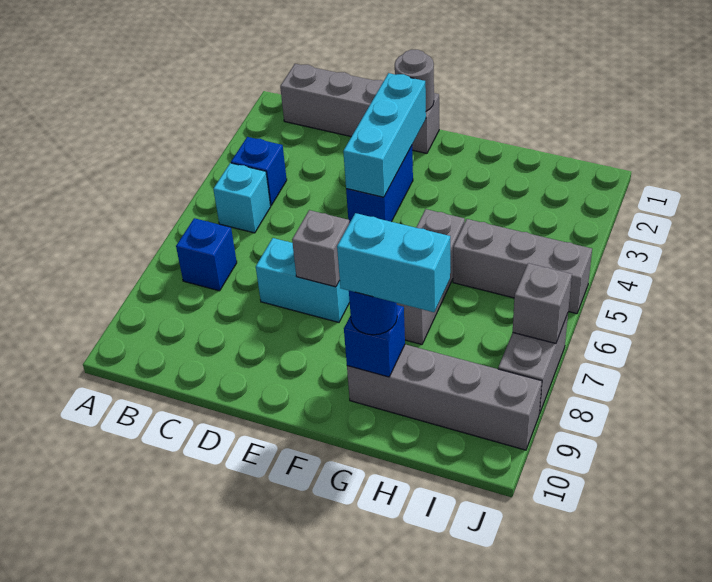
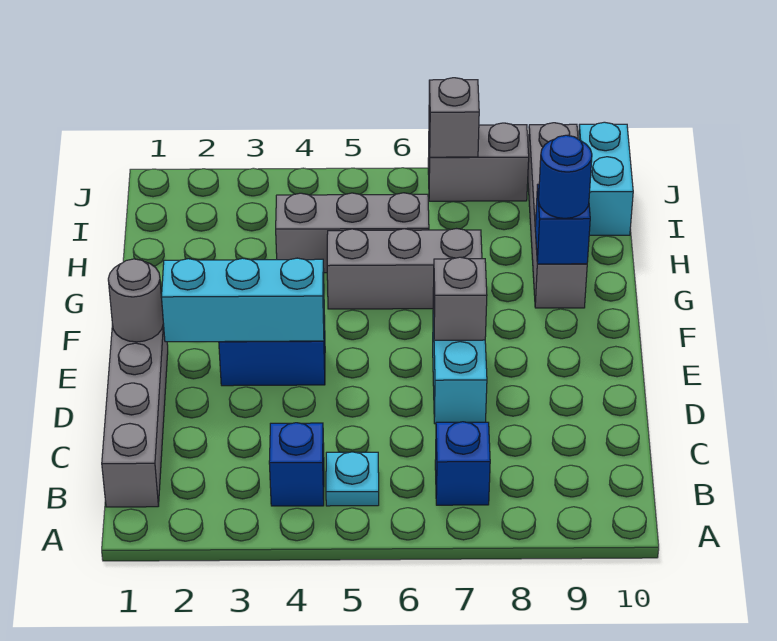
cyan brick B5 level 1 -> cyan plate B5 level 1
cyan brick G9:H9 level 4 -> cyan brick I10:J10 level 1
grey brick H5:J5 level 1 -> grey brick H4:H6 level 1

